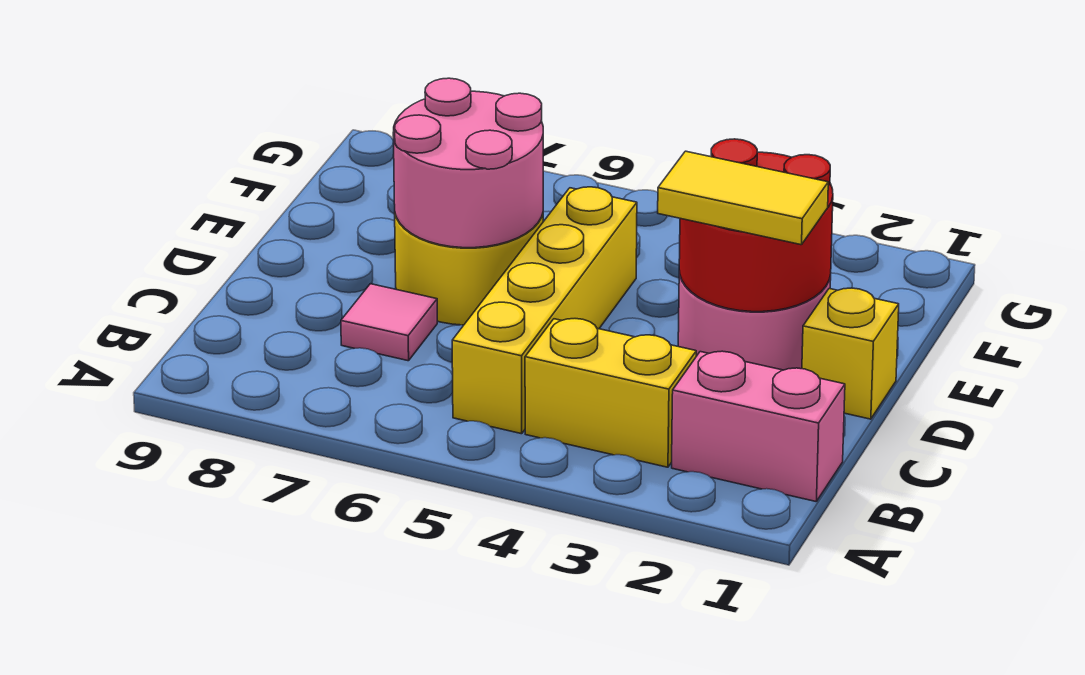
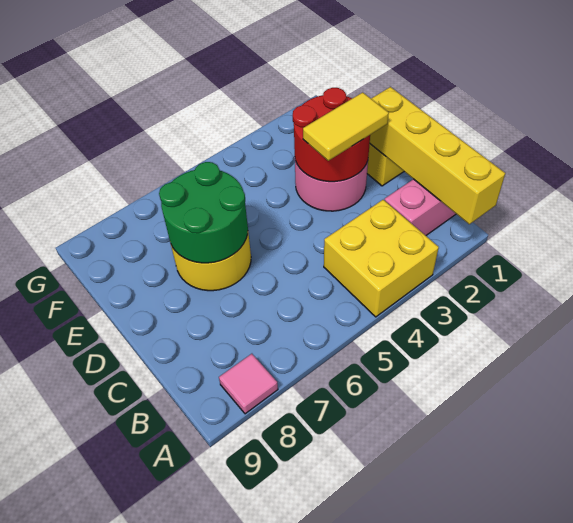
yellow brick B3:B4 level 1 -> yellow brick A3:B4 level 1
yellow brick B5:E5 level 1 -> yellow brick A1:D1 level 2
pink tile C7 level 1 -> pink tile A8 level 1
pink round brick D6:E7 level 2 -> green round brick D6:E7 level 2

